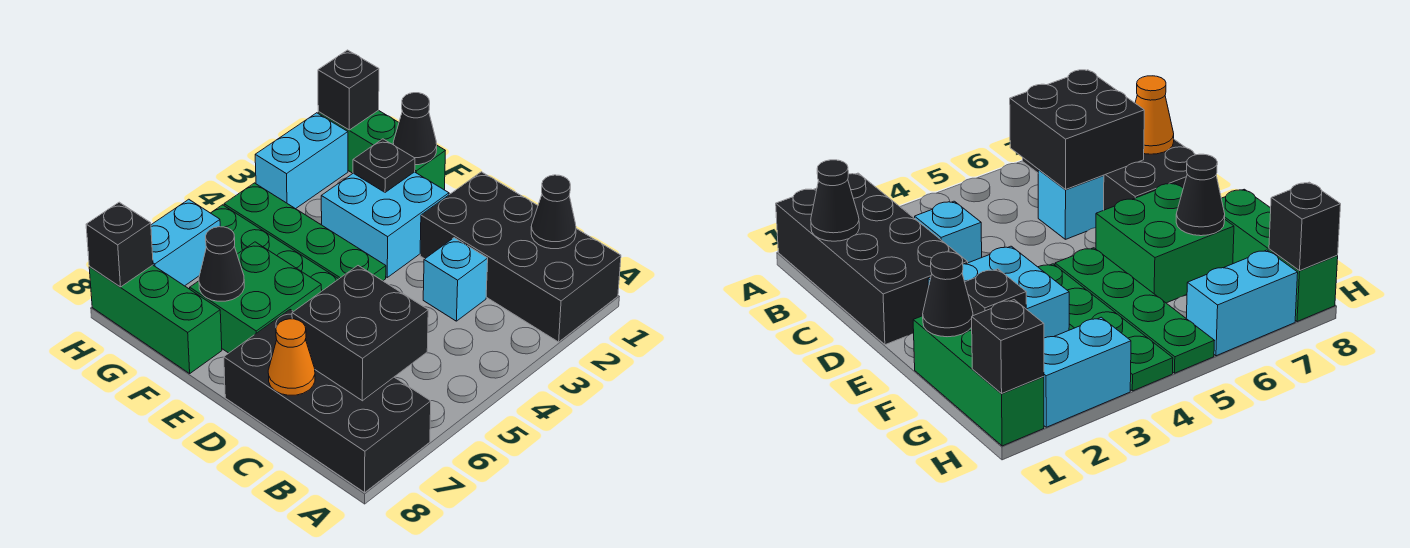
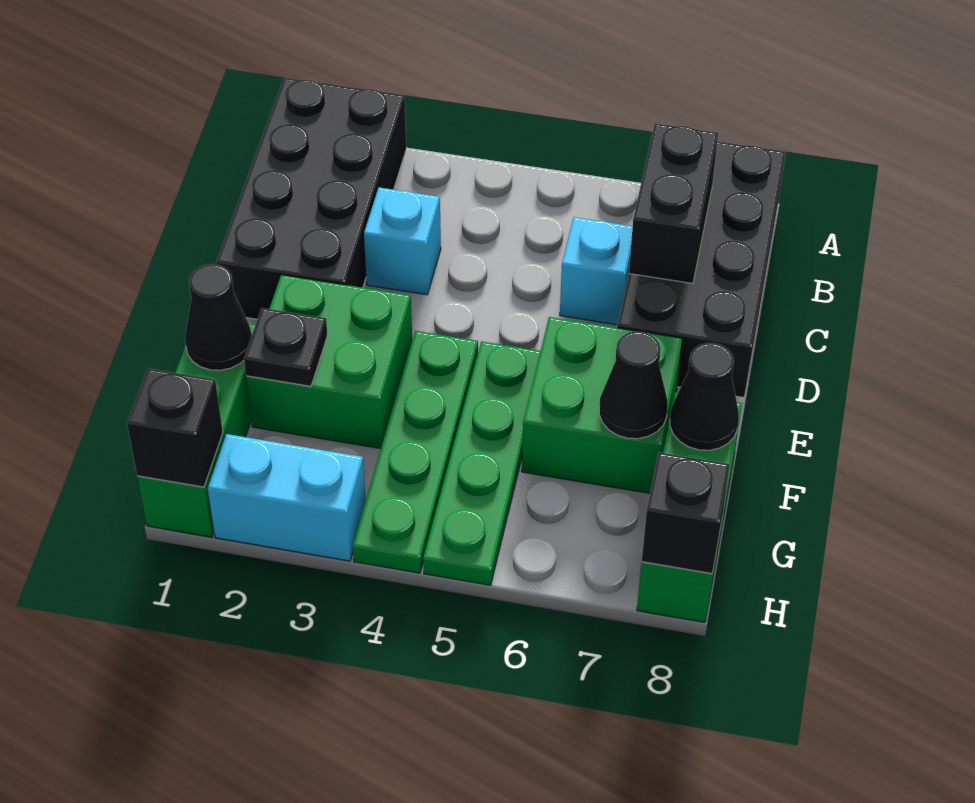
black cone B1 level 2 -> black cone F8 level 2
black brick B6:C7 level 2 -> black brick B7:C7 level 2
orange cone C8 level 2 -> none
cyan brick E2:F3 level 1 -> green brick E2:F3 level 1
cyan brick H6:H7 level 1 -> none

